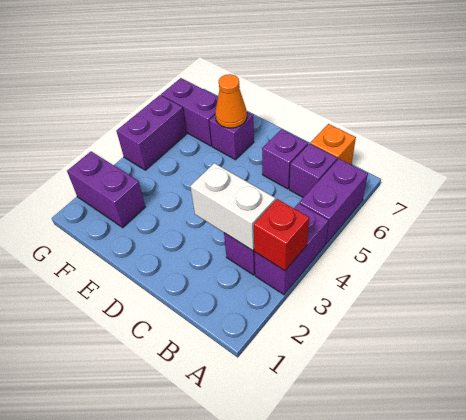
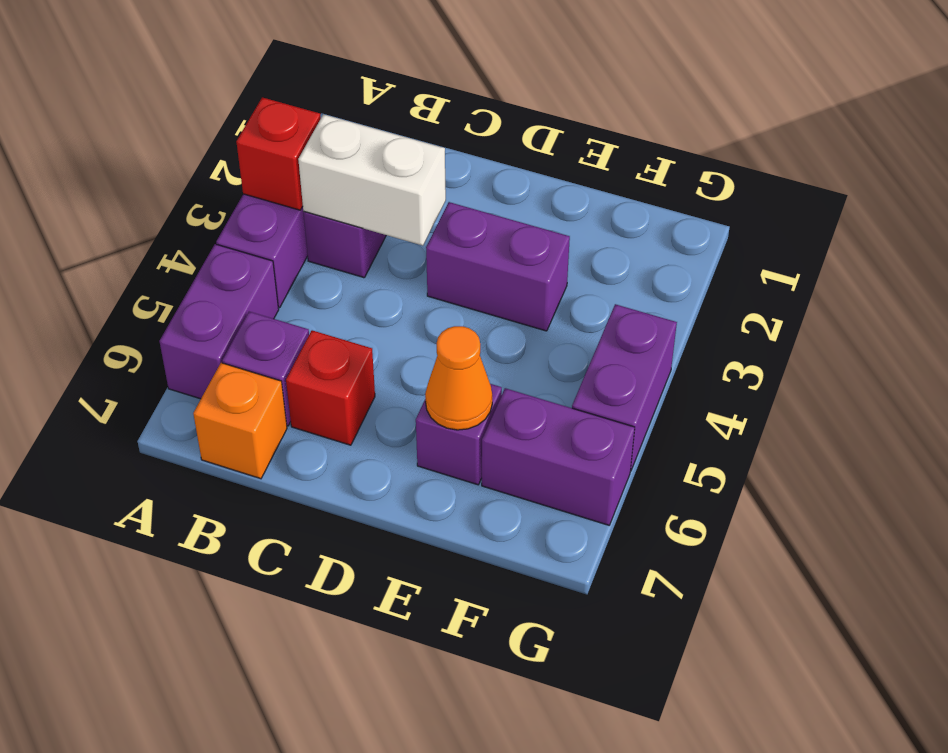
purple brick C6 level 1 -> red brick C6 level 1
purple brick F2:G2 level 1 -> purple brick D3:E3 level 1

